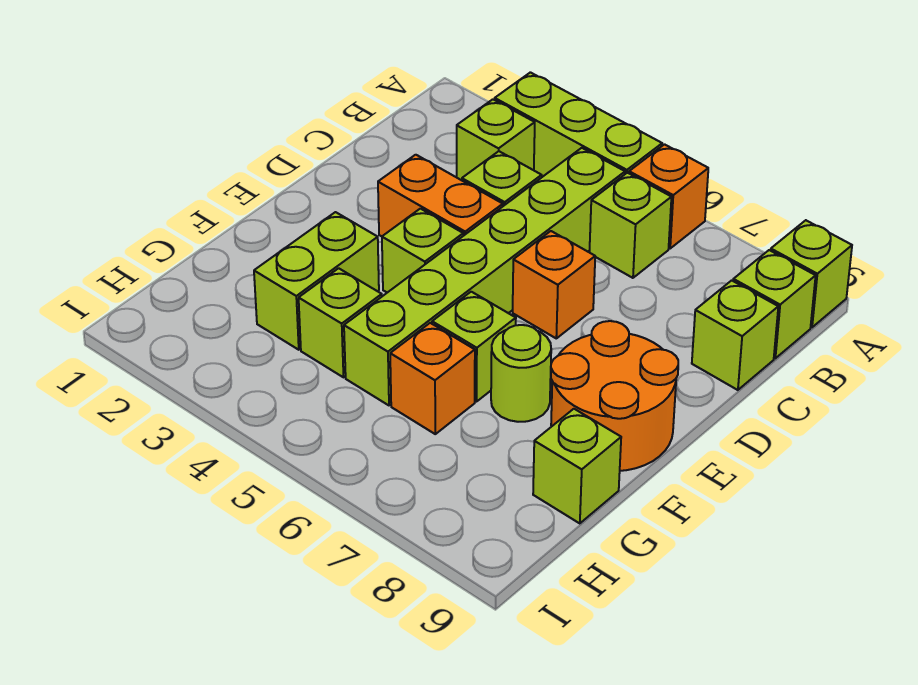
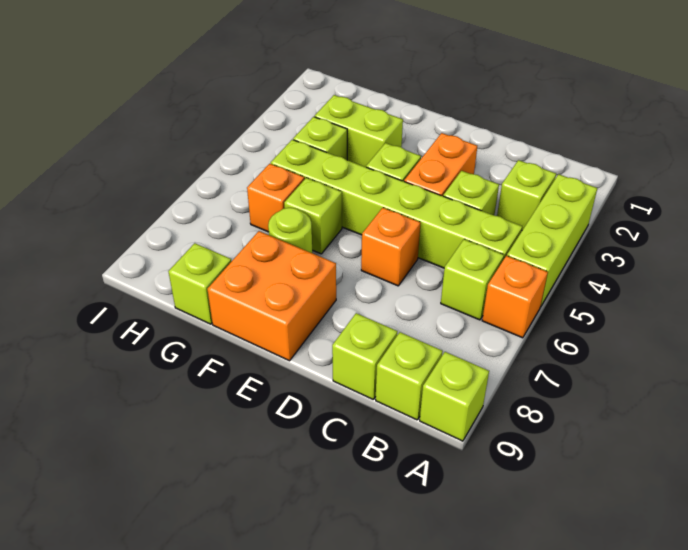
orange round brick E8:F9 level 1 -> orange brick E8:F9 level 1

